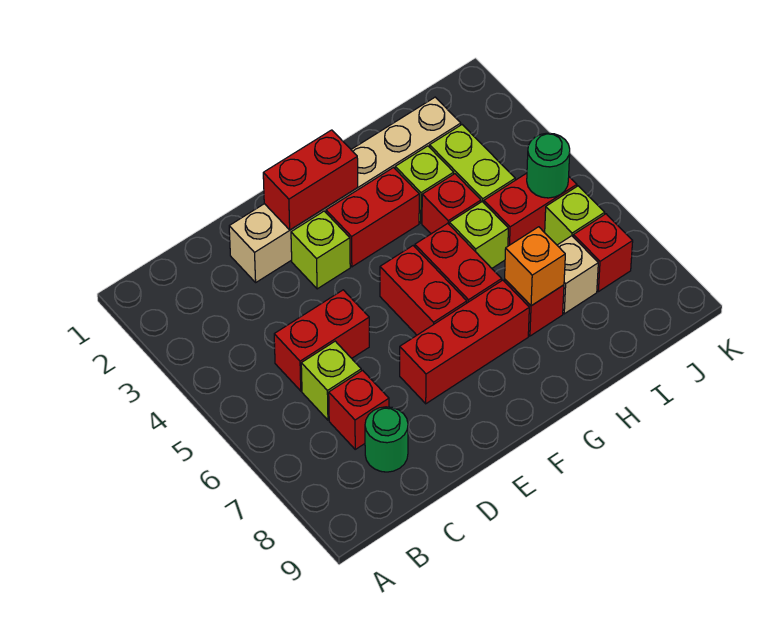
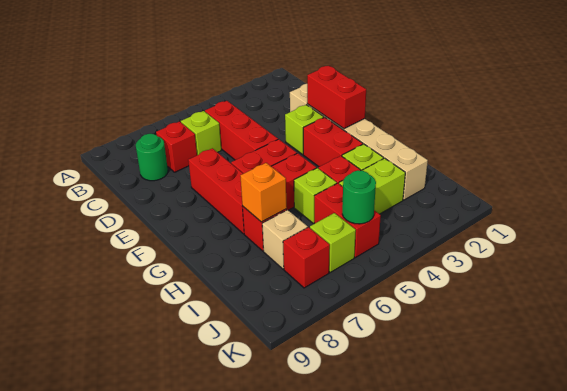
red brick C5:D5 level 1 -> red brick C5:E5 level 1

